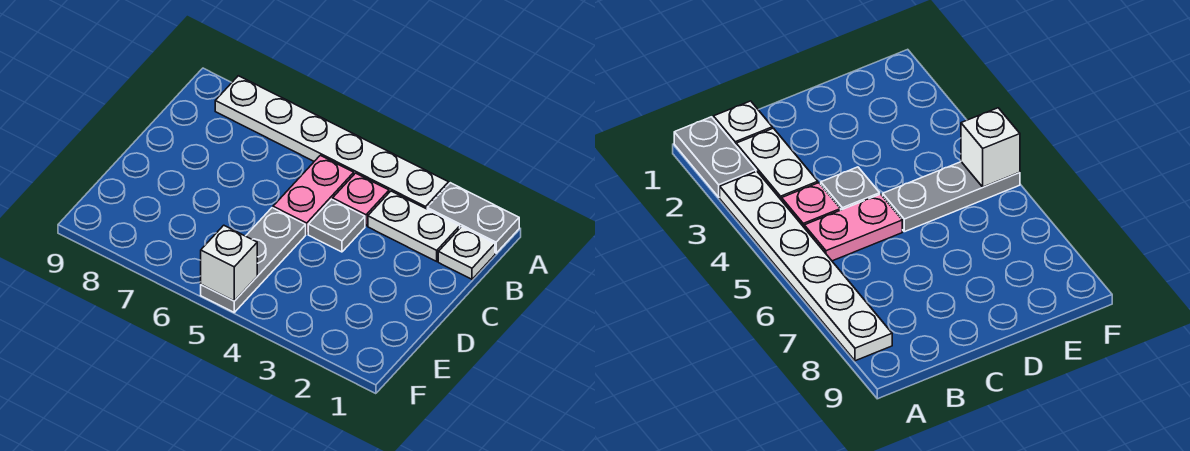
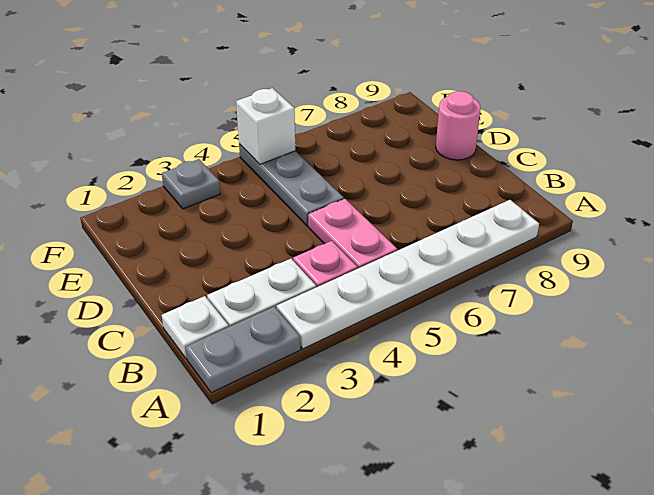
grey plate C4 level 1 -> grey plate F3 level 1
none -> pink round brick D9 level 1

